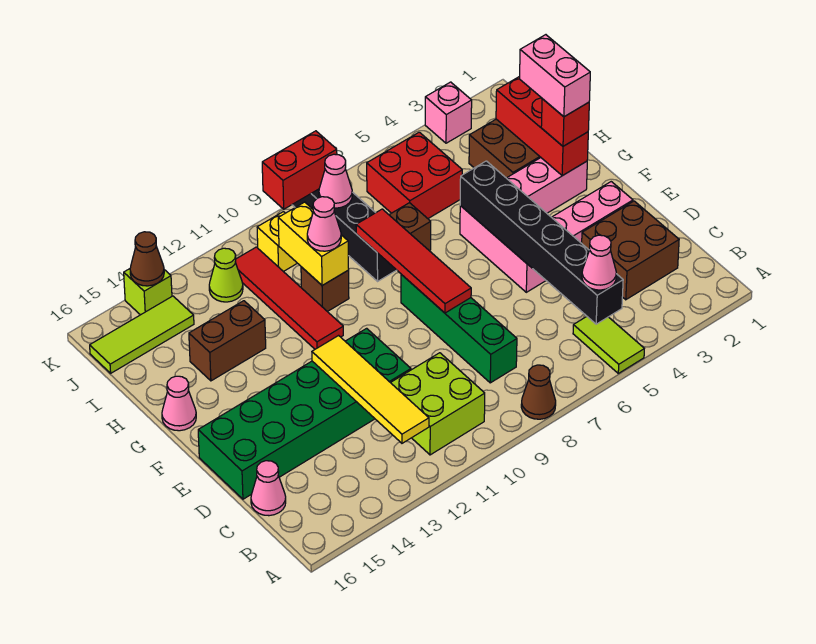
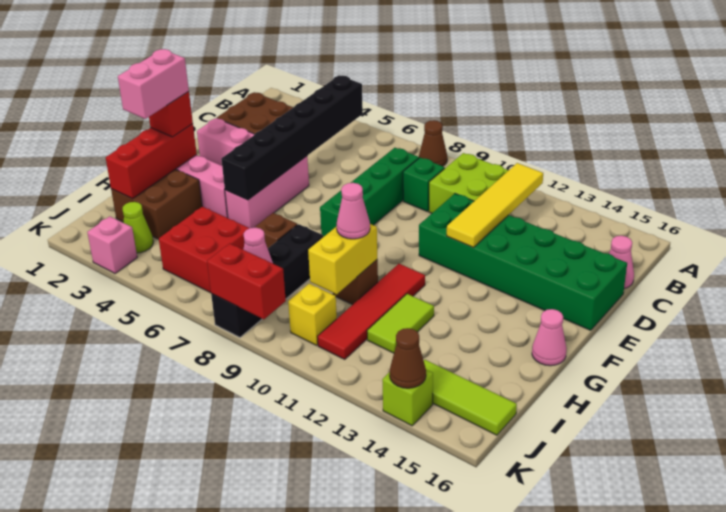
lime tile A5:B5 level 1 -> lime tile H12:I12 level 1
pink cone B5 level 3 -> none
none -> green brick C9 level 1
red tile E8:H8 level 2 -> none
brown brick H13:H14 level 1 -> none
lime cone J12 level 1 -> lime cone J3 level 1

